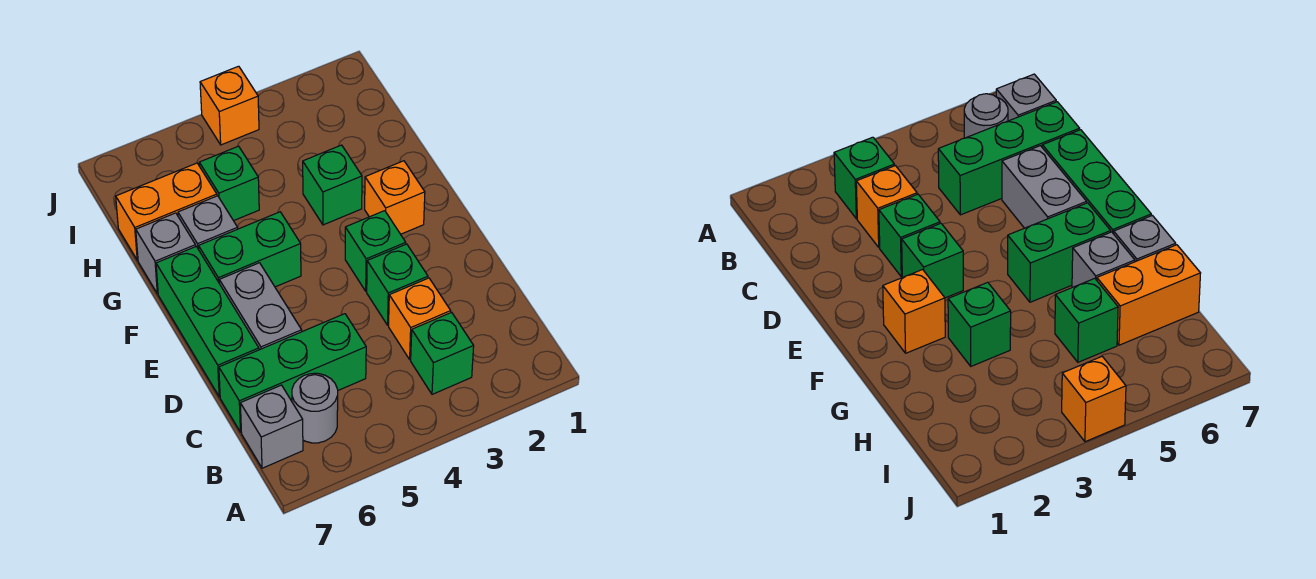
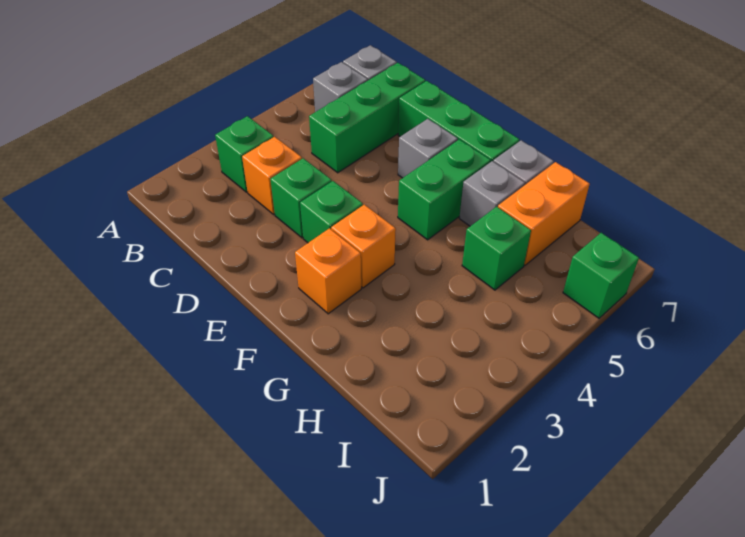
grey round brick B6 level 1 -> grey brick B6 level 1
grey brick D6:E6 level 1 -> grey brick E6 level 1
green brick G3 level 1 -> green brick J6 level 1
orange brick J4 level 1 -> orange brick F3 level 1

